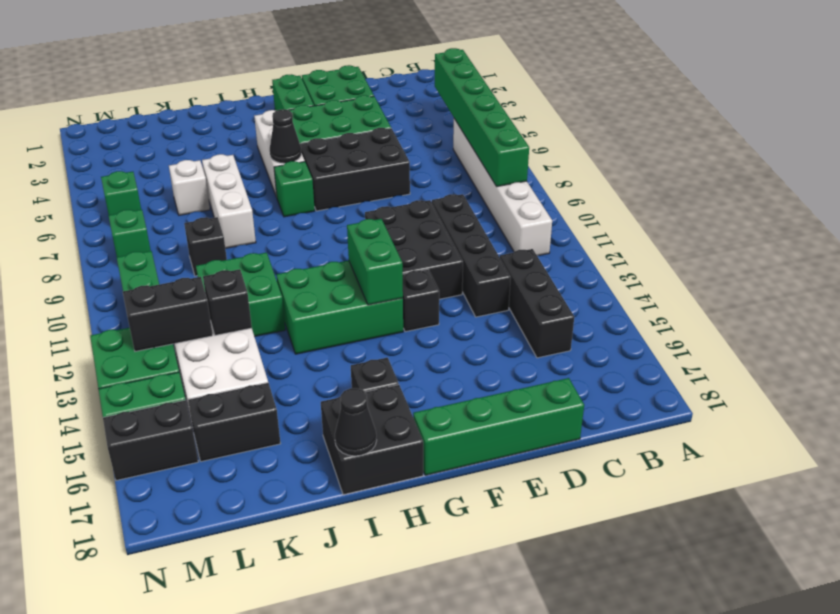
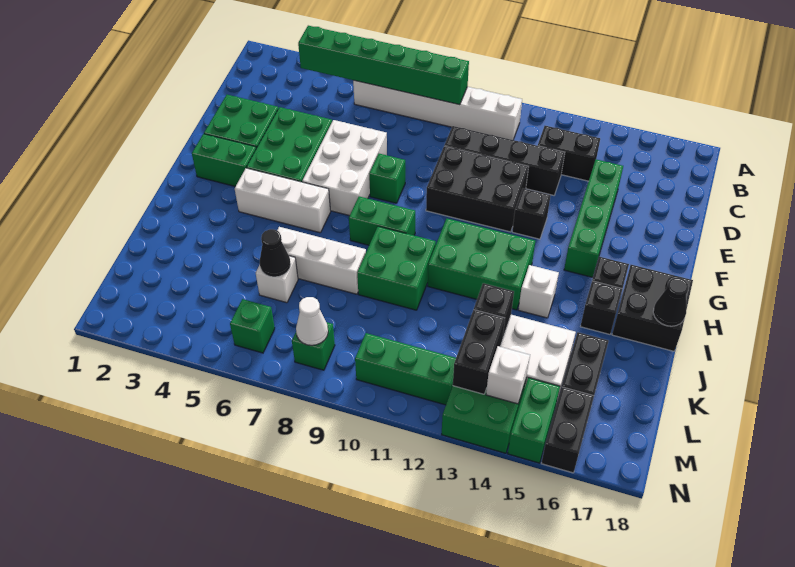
black brick C13:C15 level 1 -> black brick C13:C14 level 1
green brick D18:G18 level 1 -> green brick D15:G15 level 1
black brick E6:G7 level 1 -> white brick E6:G7 level 1
green brick G12:I13 level 1 -> green brick H11:I13 level 1
green brick G12:G13 level 2 -> green brick H8:H9 level 1
black cone H6 level 2 -> black cone K6 level 2
green brick H7 level 1 -> green brick F8 level 1
none -> white brick I14 level 1
green brick J11:K12 level 1 -> green brick I9:J10 level 1
black brick K9 level 1 -> black brick I16 level 1
none -> white cone M8 level 2
none -> white brick M14 level 2

